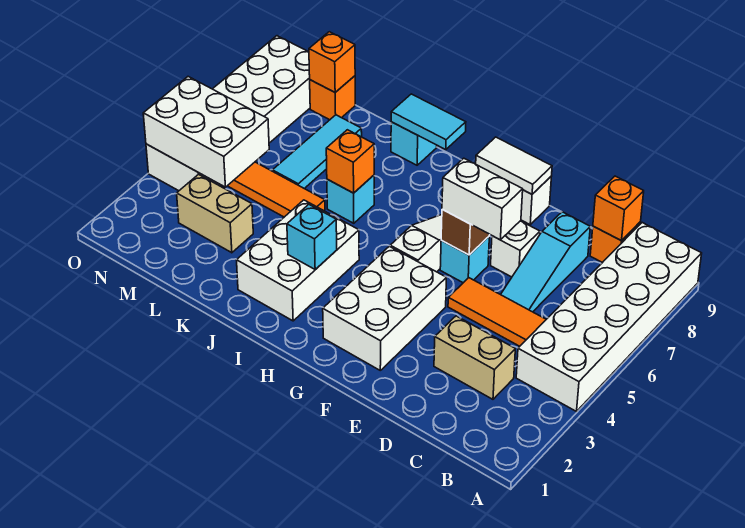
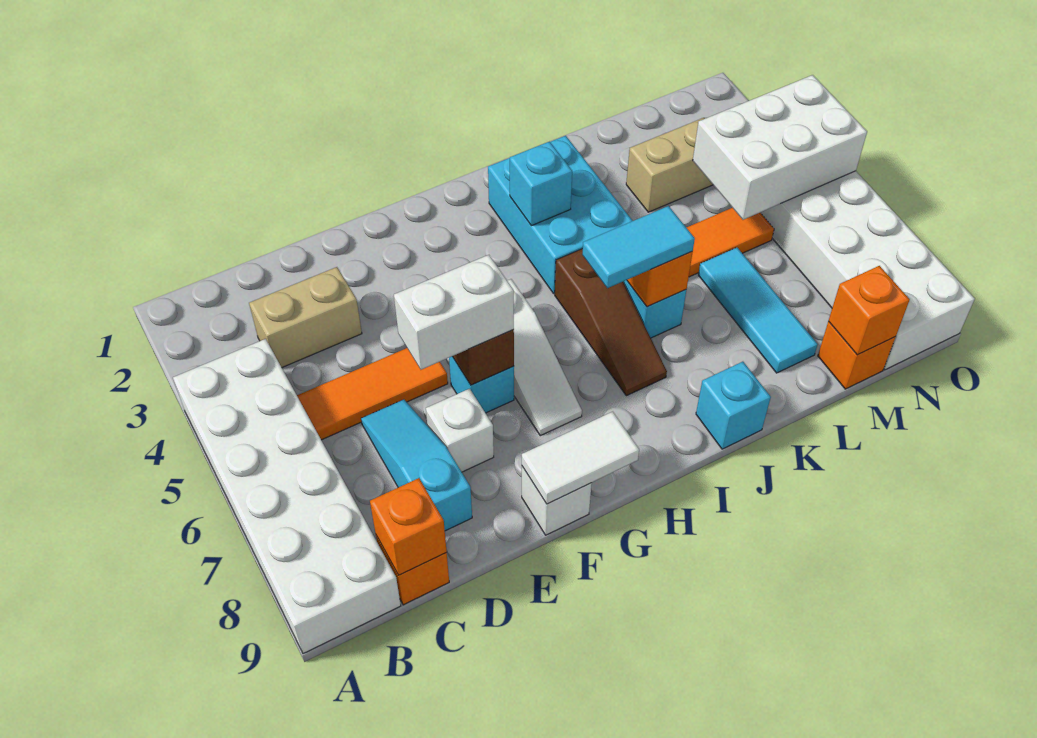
white brick F2:G4 level 1 -> none
white brick I2:J4 level 1 -> cyan brick I2:J4 level 1
none -> brown slope I5:I7 level 1 top 5
cyan tile I9:J9 level 2 -> cyan tile I6:J6 level 3

